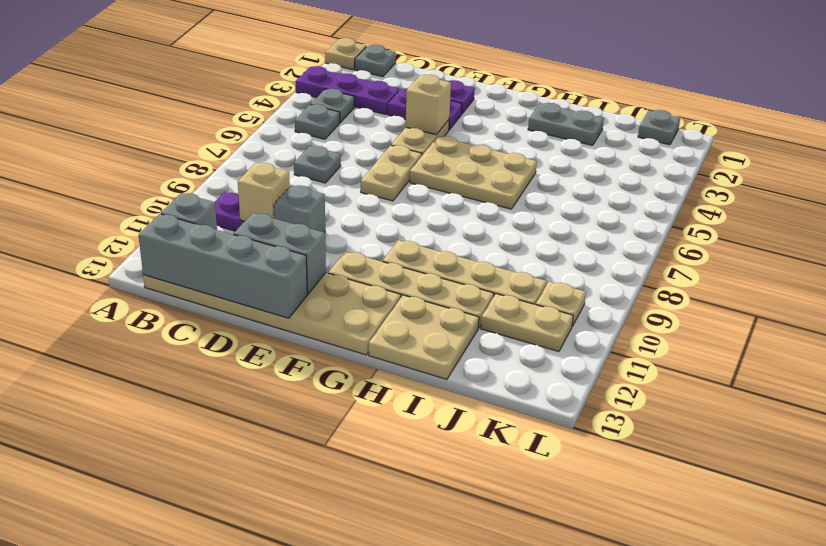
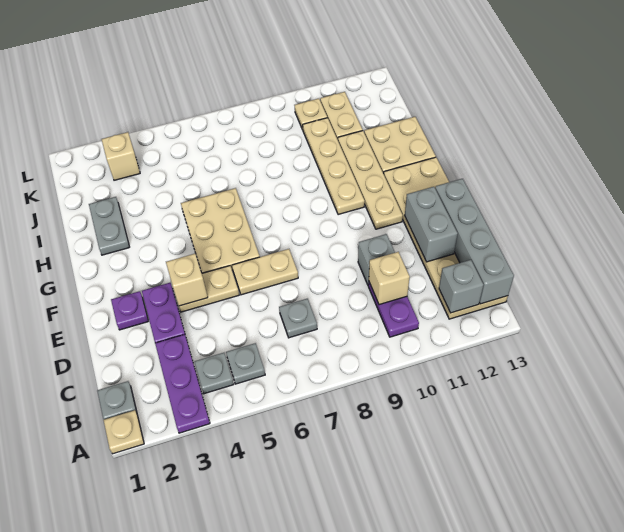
grey plate K1 level 1 -> none
none -> tan brick K3 level 1

